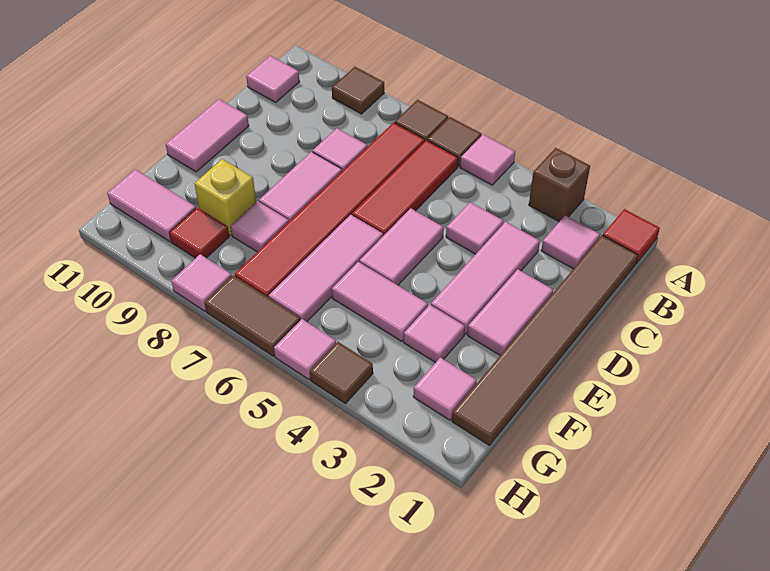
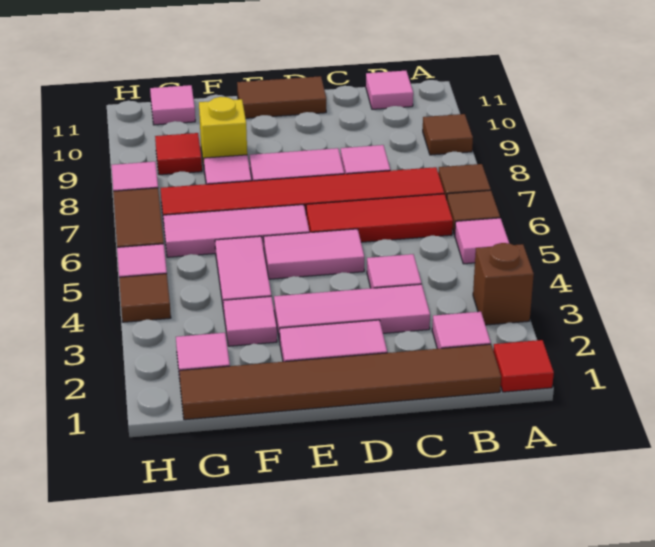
pink tile D11:E11 level 1 -> brown tile D11:E11 level 1
pink tile G10:G11 level 1 -> pink tile G11 level 1

